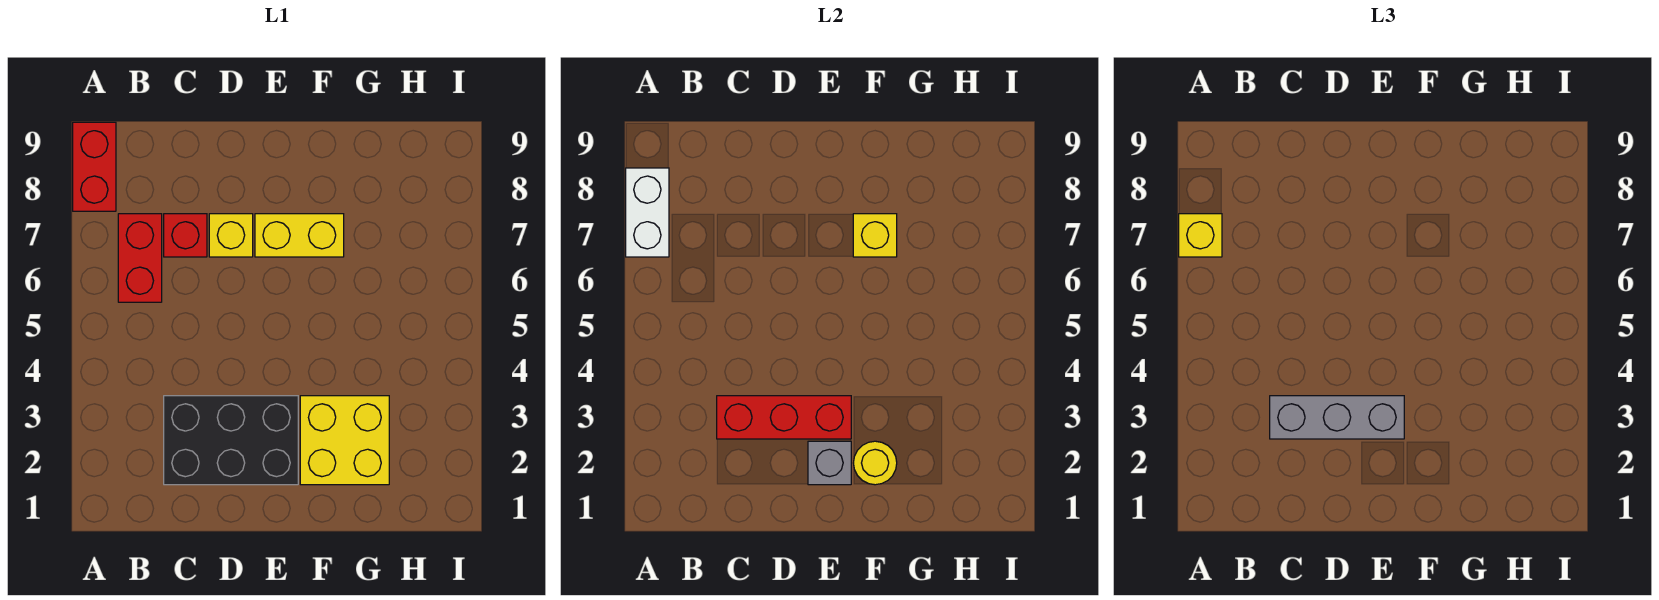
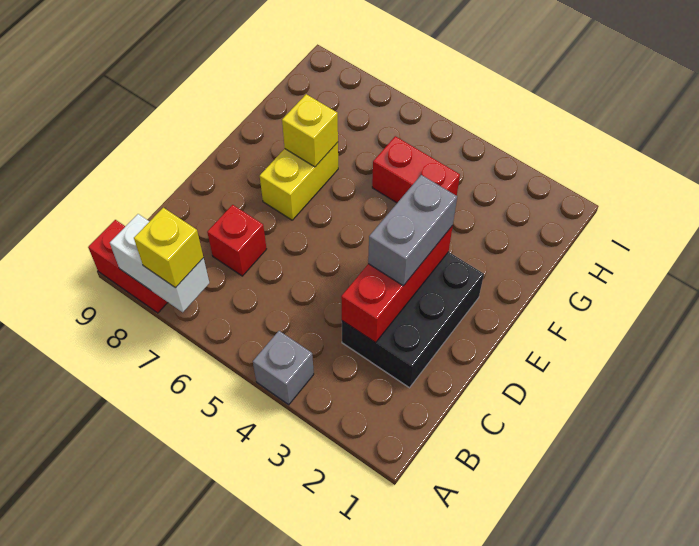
red brick B6:B7 level 1 -> red brick G4:G5 level 1
grey brick C3:E3 level 3 -> grey brick D3:E3 level 3
yellow brick D7 level 1 -> none
grey brick E2 level 2 -> grey brick A4 level 1
yellow brick F2:G3 level 1 -> none
yellow round brick F2 level 2 -> none

